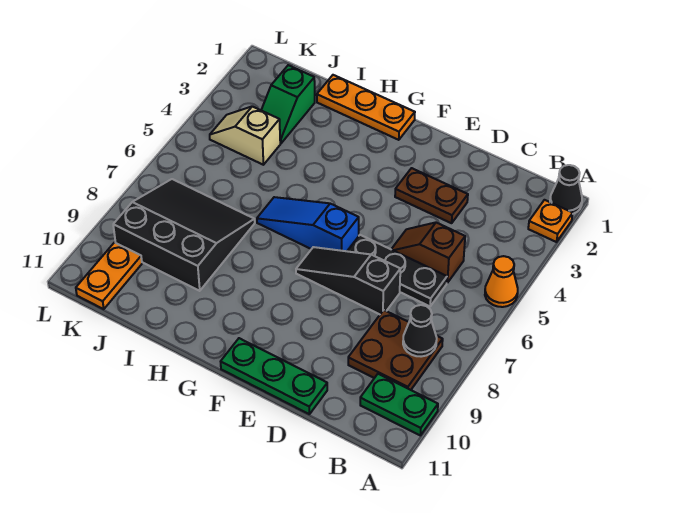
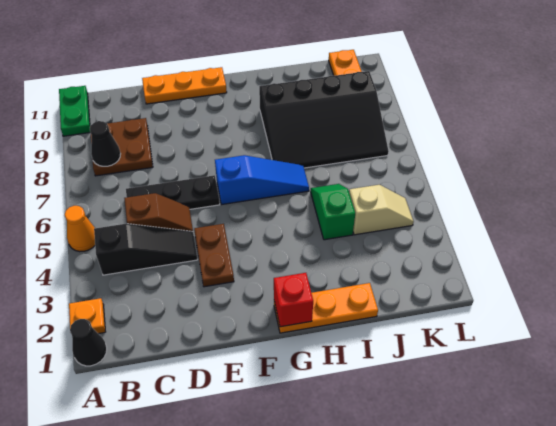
green plate A10:B10 level 1 -> green plate A10:A11 level 1
brown plate D3:E3 level 1 -> brown plate E3:E4 level 1
black slope D7:F7 level 1 top D -> black slope B4:D4 level 1 top B
green plate D11:F11 level 1 -> orange plate D11:F11 level 1
none -> red brick G1 level 2
black slope I7:K9 level 1 top 9 -> black slope H7:K9 level 1 top 9
green slope J2:J3 level 1 top 2 -> green slope I4:I5 level 1 top 4

